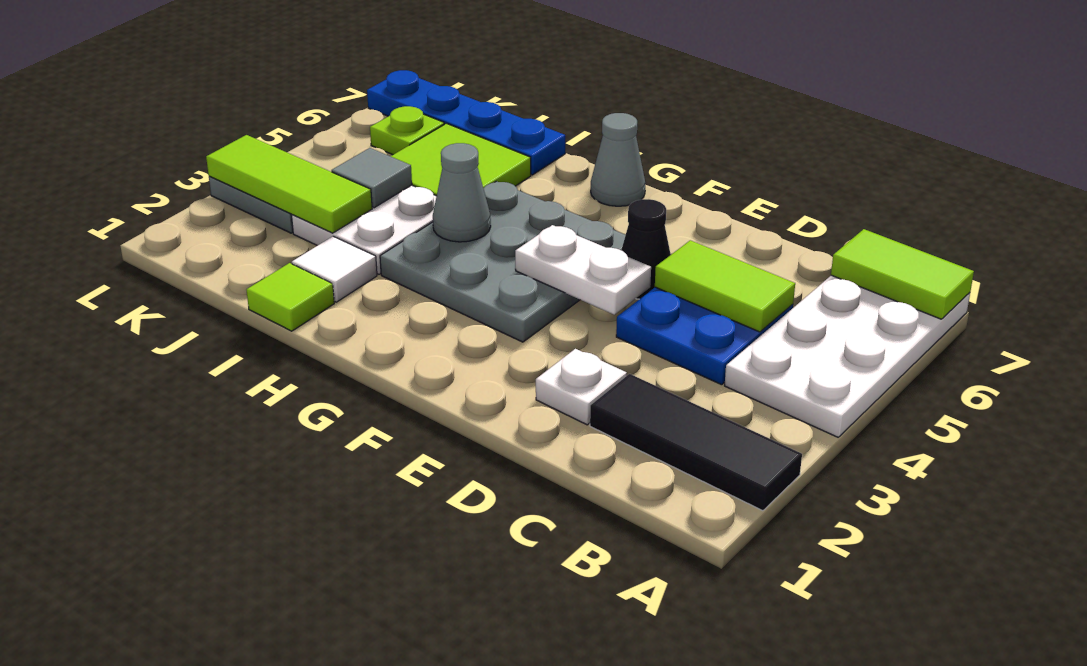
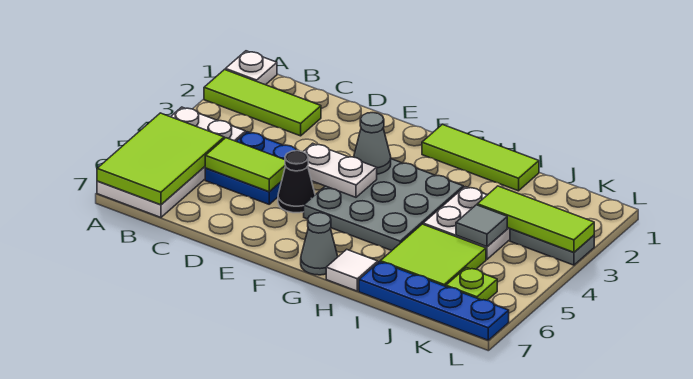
black tile A2:C2 level 1 -> lime tile A2:C2 level 1
lime tile A7:B7 level 2 -> lime tile A5:B7 level 2
white plate D2 level 1 -> white plate A1 level 1
grey cone H4 level 2 -> grey cone F3 level 2
lime tile I1 level 1 -> lime tile G1:I1 level 1
white tile I2 level 1 -> white tile H7 level 1

